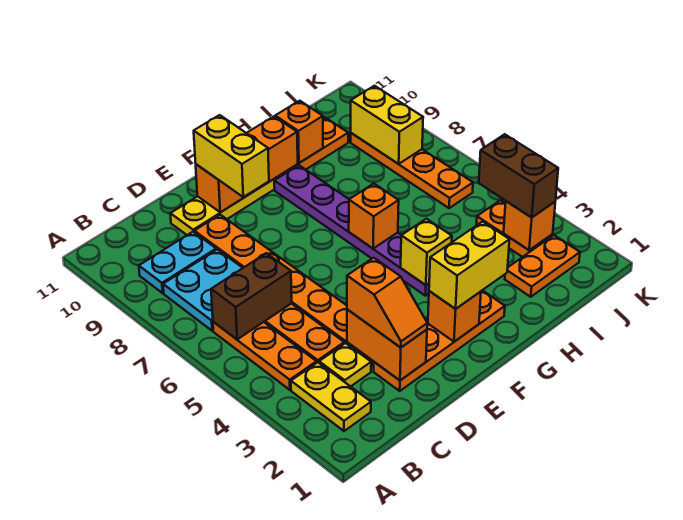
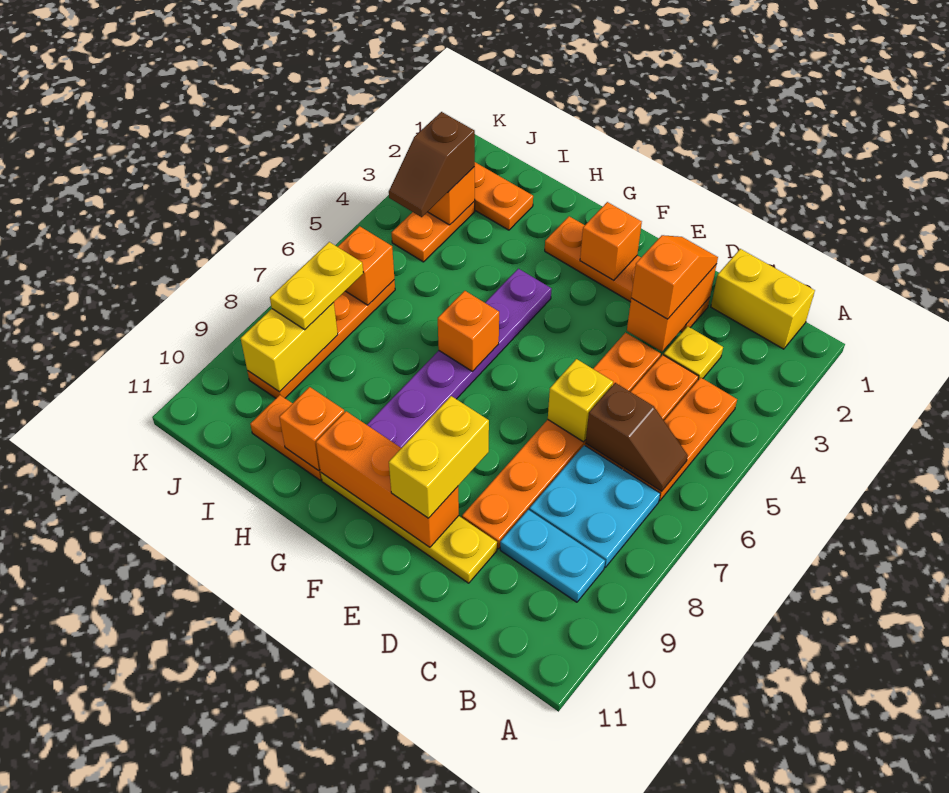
yellow plate B2:B3 level 1 -> yellow plate J7:J8 level 3
brown brick B6:C6 level 2 -> brown slope B6:C6 level 2 top C
yellow brick F2:G2 level 3 -> yellow brick B1:C1 level 1
yellow brick G4 level 2 -> yellow brick D6 level 2
brown brick J3:J4 level 3 -> brown slope J3:J4 level 3 top 3
none -> orange brick J6 level 2

